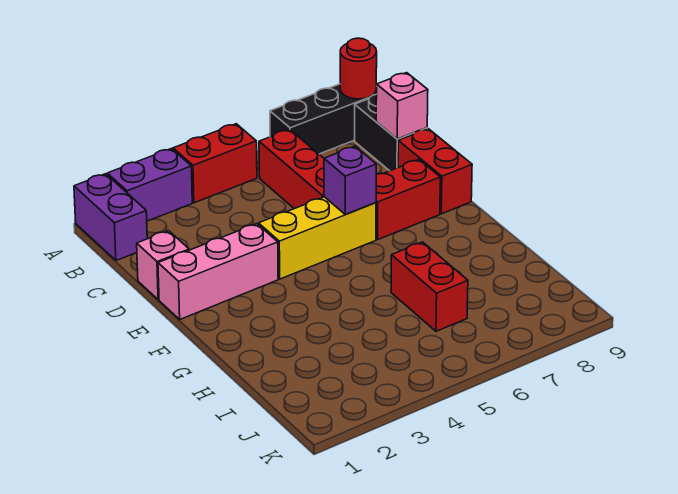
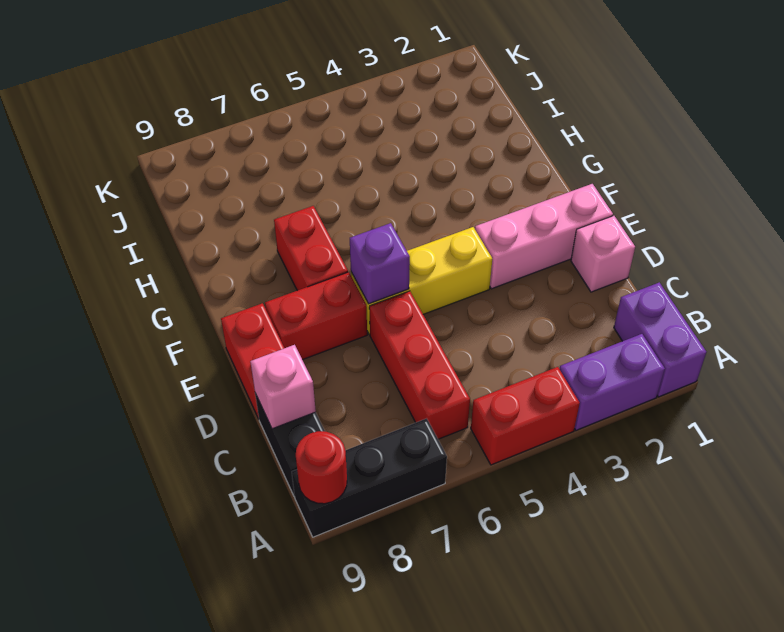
red brick H6:I6 level 1 -> red brick F7:G7 level 1

